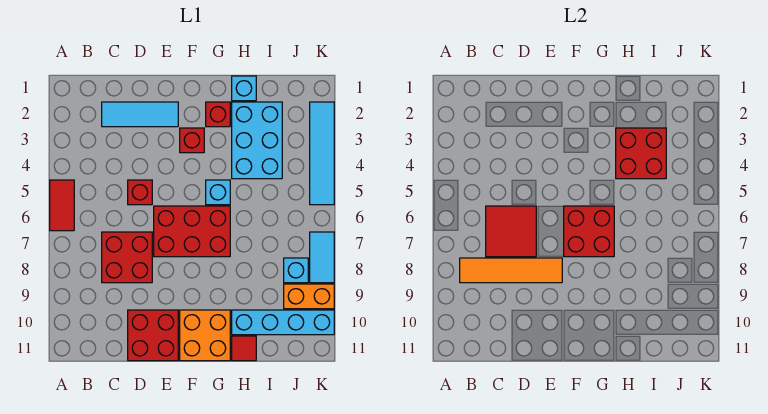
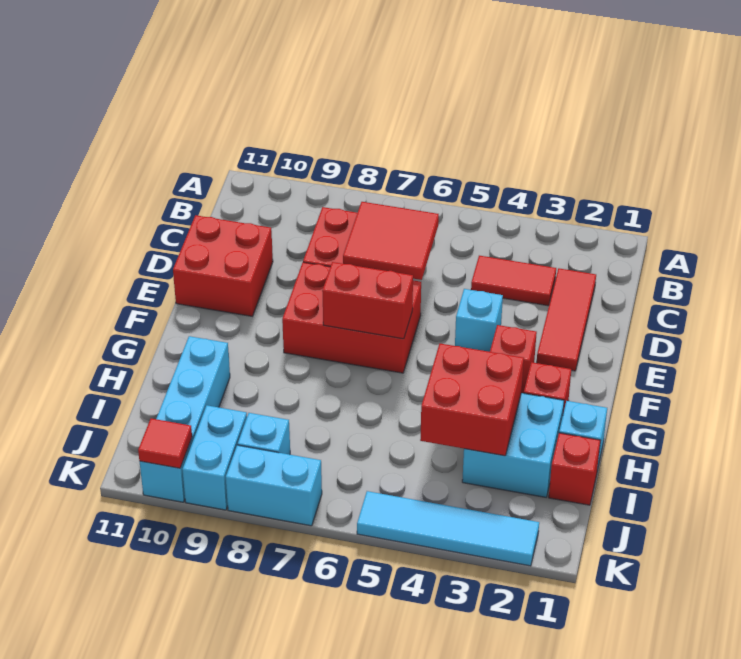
red tile A5:A6 level 1 -> red tile C3:C4 level 1
orange tile B8:E8 level 2 -> none
cyan tile C2:E2 level 1 -> red tile C2:E2 level 1
red brick D5 level 1 -> red brick I1 level 1
red brick E6:G7 level 1 -> red brick E6:F8 level 1
red brick F6:G7 level 2 -> red brick F6:F7 level 2
orange brick F10:G11 level 1 -> none
cyan brick G5 level 1 -> cyan brick E4 level 1
cyan brick H2:I4 level 1 -> cyan brick H2:I3 level 1
red tile H11 level 1 -> red tile K10 level 2
orange brick J9:K9 level 1 -> cyan brick J9:K9 level 1
cyan tile K7:K8 level 1 -> cyan brick K7:K8 level 1

